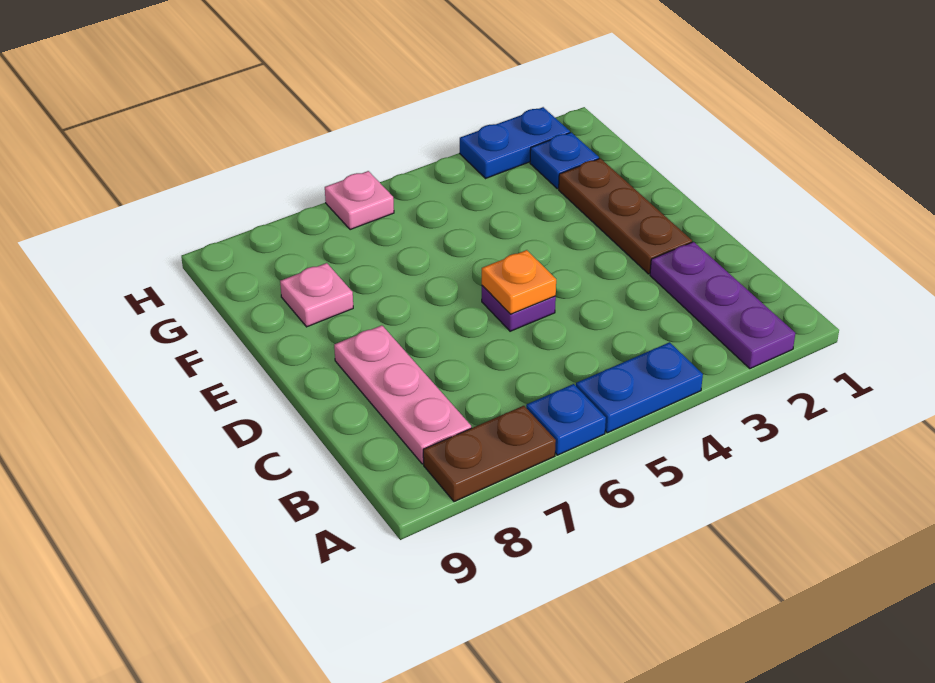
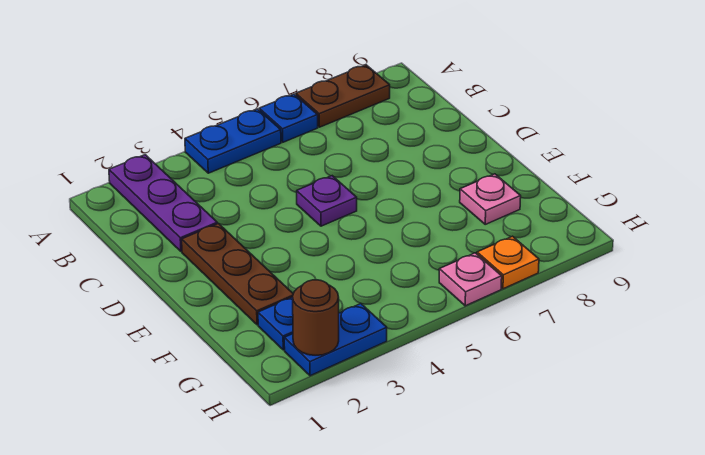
pink plate B8:D8 level 1 -> none
orange plate D5 level 2 -> orange plate H7 level 1
none -> brown round brick H2 level 2

